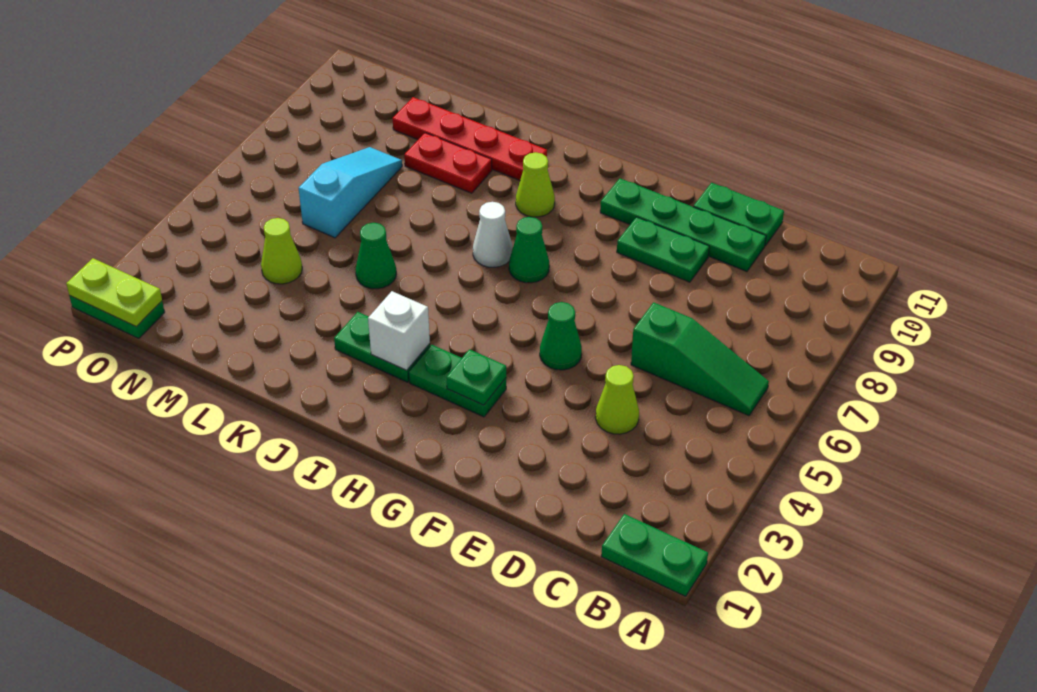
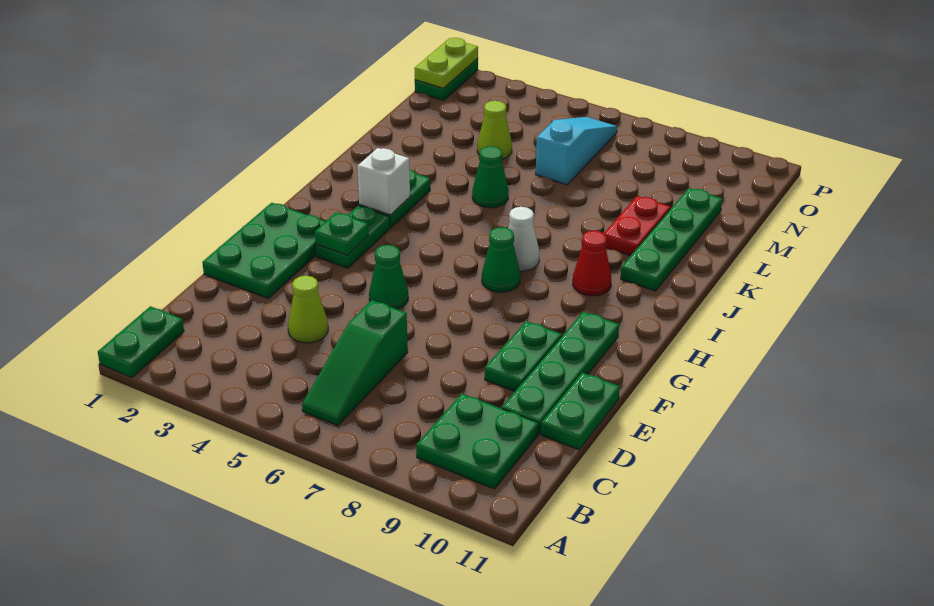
none -> green plate B9:C10 level 1
none -> green plate E1:G2 level 1
lime cone I9 level 1 -> red cone I9 level 1
red plate J10:M10 level 1 -> green plate J10:M10 level 1
cyan slope M6:M8 level 1 top 6 -> cyan slope M6:O6 level 1 top M

